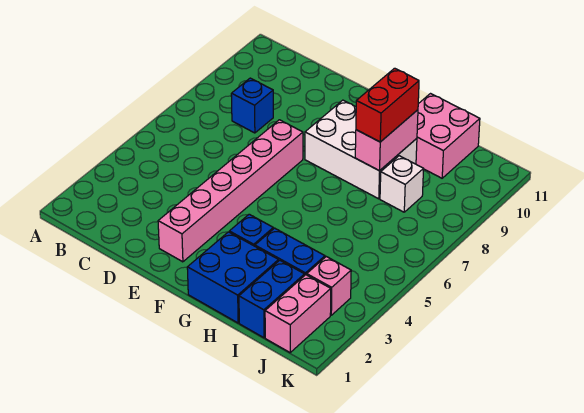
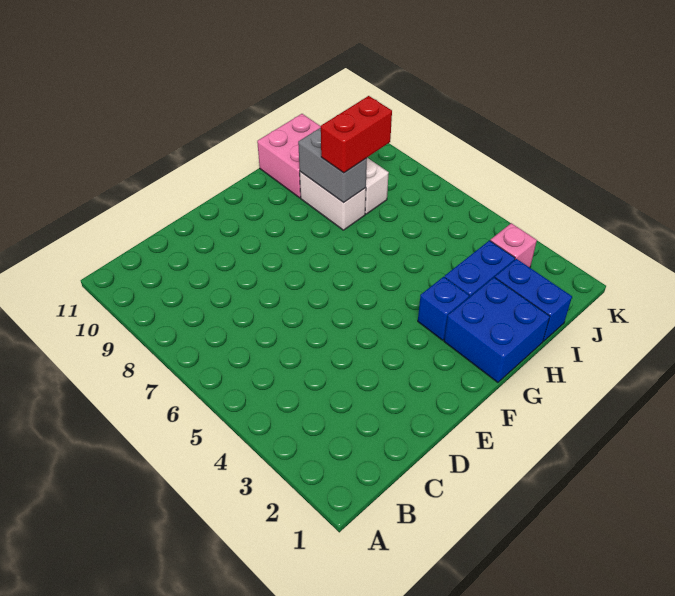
blue brick C8 level 1 -> none
pink brick E2:E7 level 1 -> none
white brick F8:H9 level 1 -> white brick H8:H9 level 1
pink brick H8:H9 level 2 -> grey brick H8:H9 level 2
red brick H8:H9 level 3 -> red brick H8:I8 level 3
pink brick J1:J2 level 1 -> none

